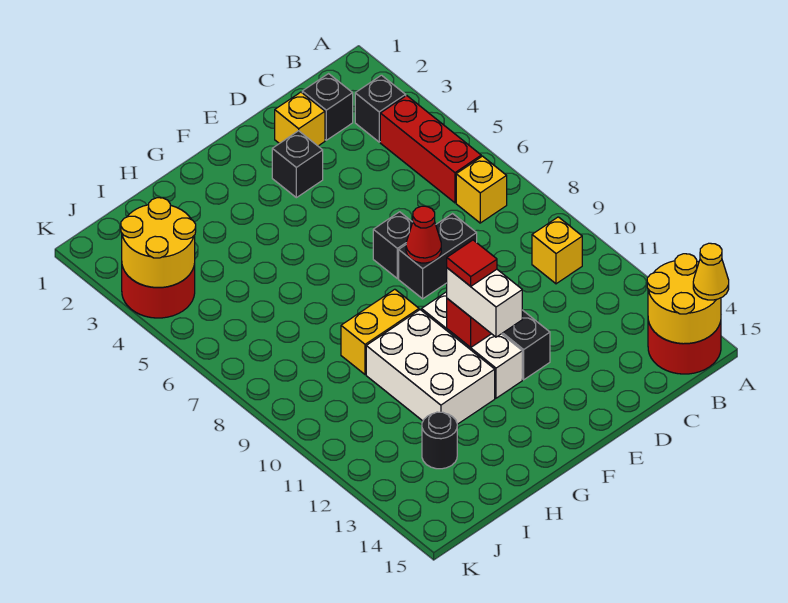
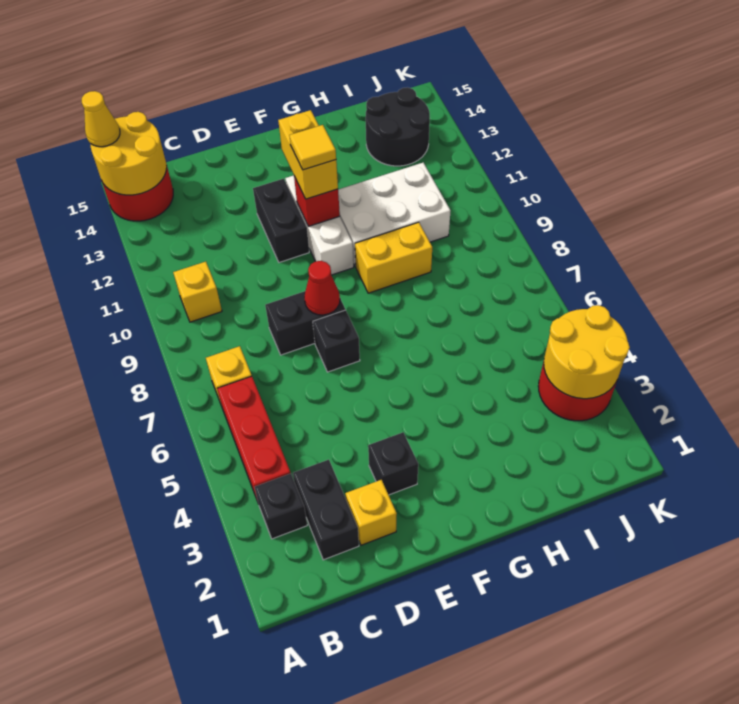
black brick C2 level 1 -> black brick C2:C3 level 1
white brick F11:F12 level 3 -> yellow brick F11:F12 level 3
red tile F11 level 4 -> yellow tile F11 level 4
white brick G10:H12 level 1 -> white brick G10:I11 level 1
black round brick I13 level 1 -> black round brick I13:J14 level 1

